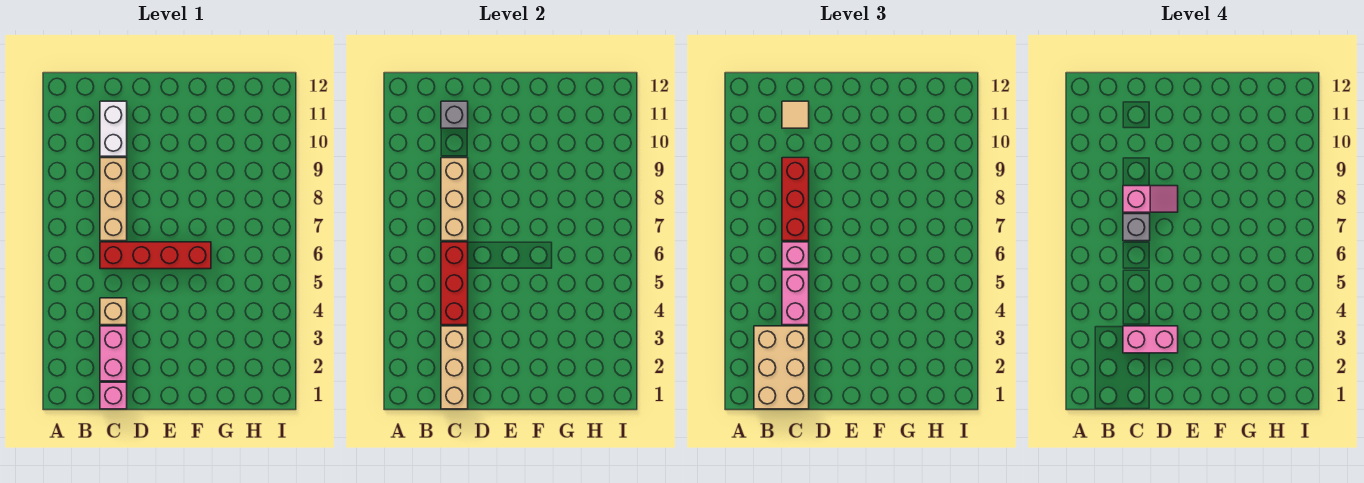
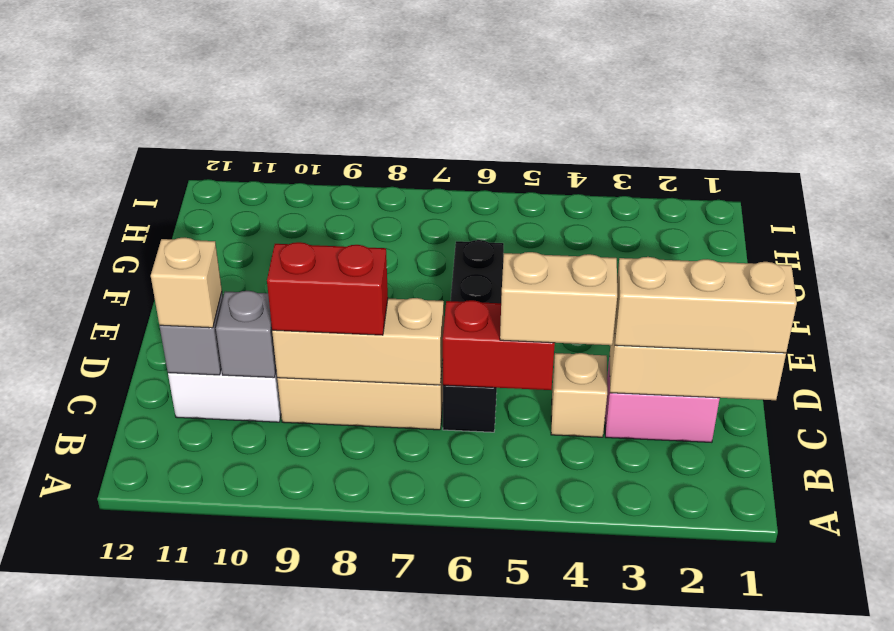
tan brick B1:C3 level 3 -> tan brick C1:C3 level 3
pink brick C1 level 1 -> none
pink brick C3:D3 level 4 -> none
red brick C4:C6 level 2 -> red brick C5:C6 level 2
pink brick C4:C5 level 3 -> tan brick C4:C5 level 3
red brick C6:F6 level 1 -> black brick C6:F6 level 1
pink brick C6 level 3 -> none
red brick C7:C9 level 3 -> red brick C8:C9 level 3
grey brick C7 level 4 -> grey brick C10 level 2
pink slope C8:D8 level 4 top C -> none
tan tile C11 level 3 -> tan brick C11 level 3

